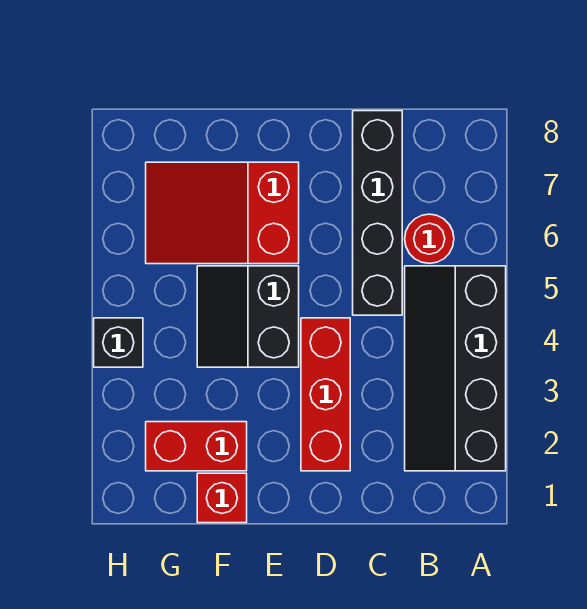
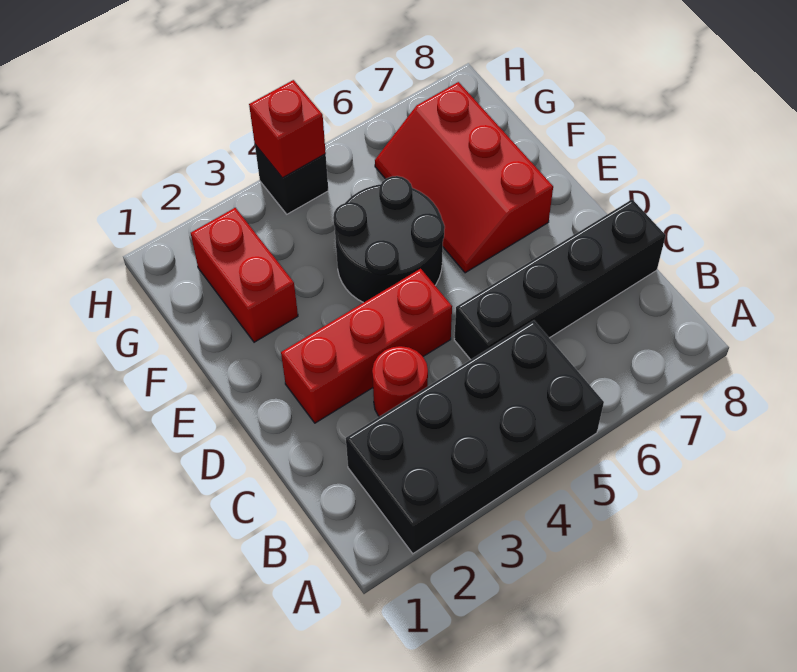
black slope A2:B5 level 1 top A -> black brick A2:B5 level 1
red round brick B6 level 1 -> red round brick C3 level 1
black slope E4:F5 level 1 top E -> black round brick E4:F5 level 1
red slope E6:G7 level 1 top E -> red slope E6:G7 level 1 top 7
red brick F1 level 1 -> red brick H4 level 2

